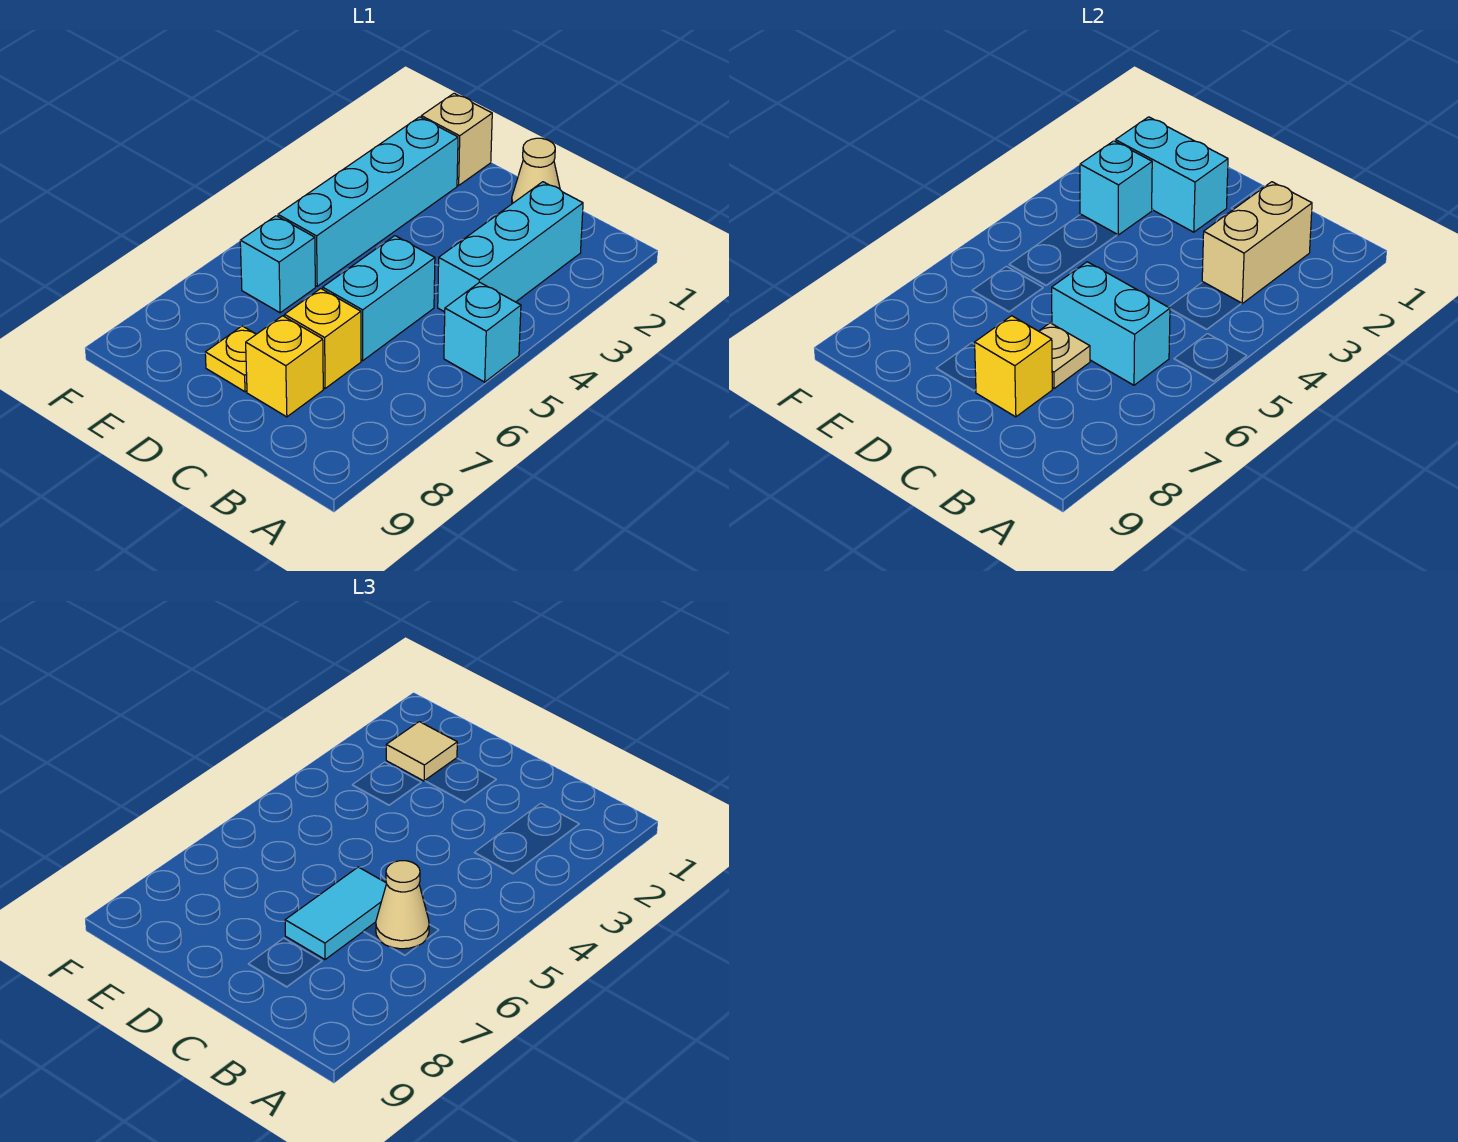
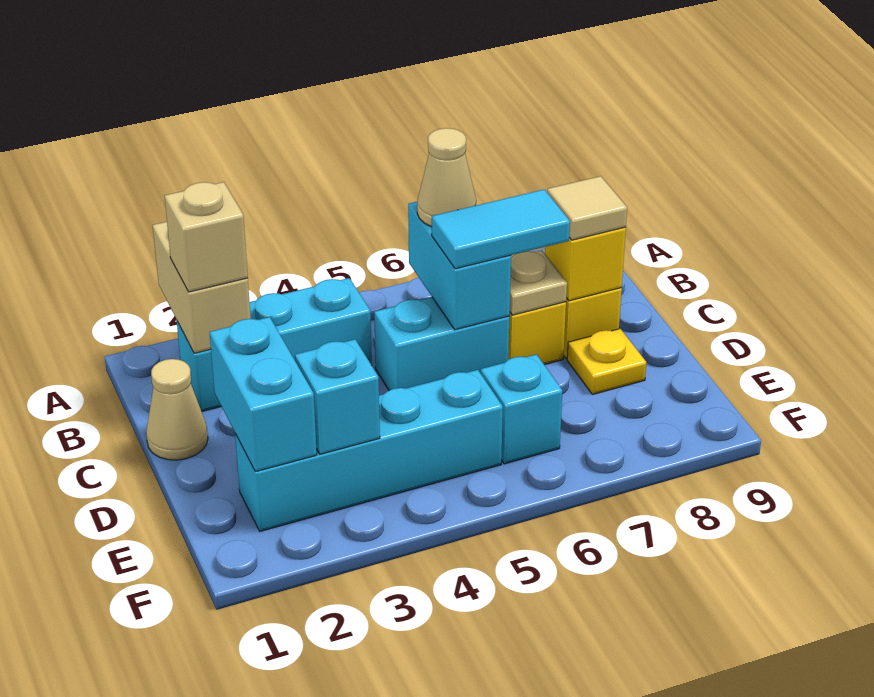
cyan brick A5 level 1 -> none
tan brick B2:B3 level 2 -> tan brick A2:B2 level 2
tan brick E1 level 1 -> tan brick B2 level 3
tan tile E2 level 3 -> tan tile C8 level 3

